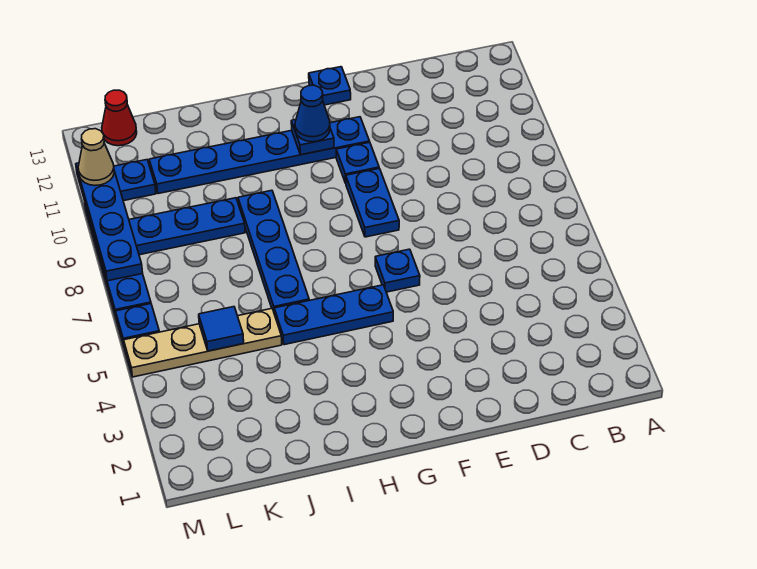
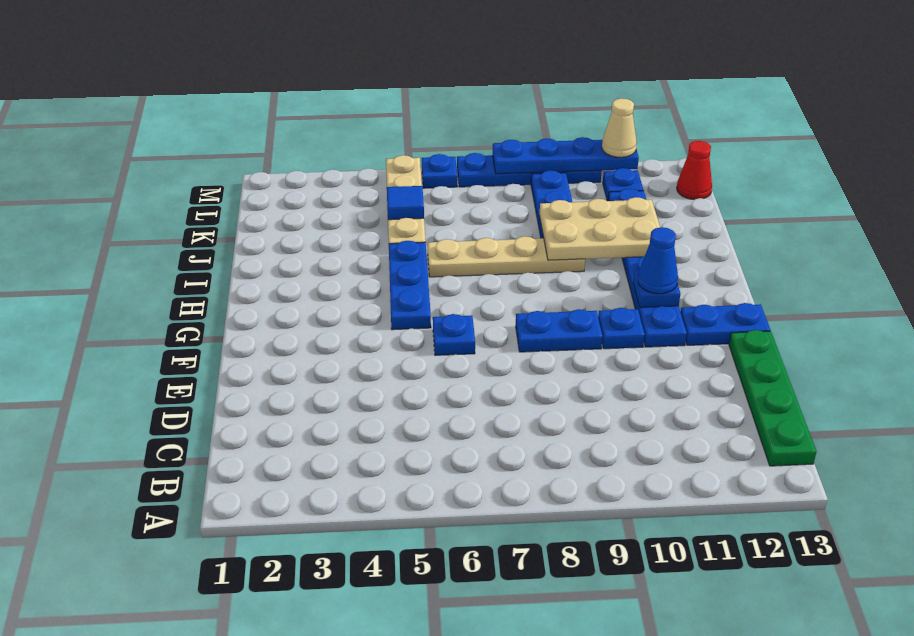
none -> green plate B13:E13 level 1
blue plate F13 level 1 -> blue plate F12:F13 level 1
blue plate I6:I9 level 1 -> tan plate I6:I9 level 1
none -> tan plate I9:J11 level 2

